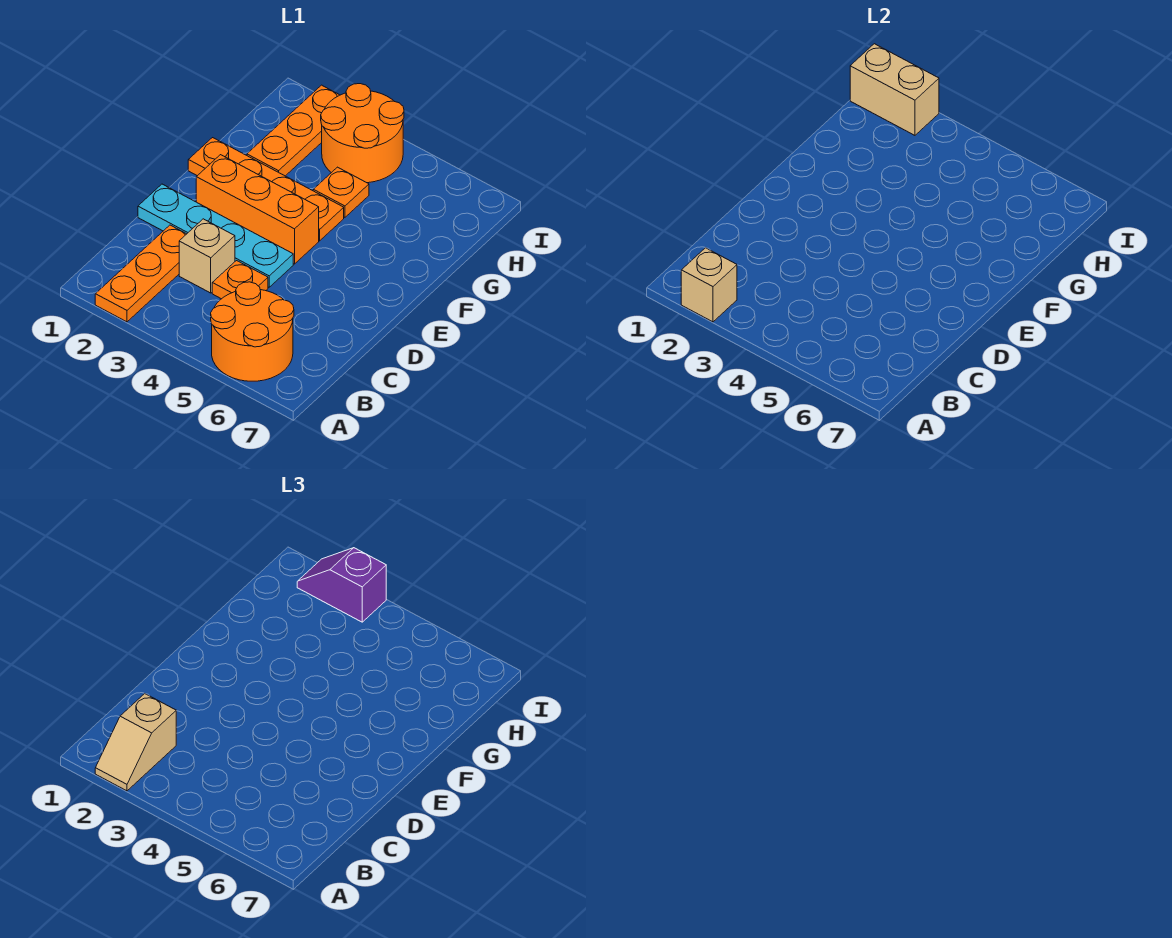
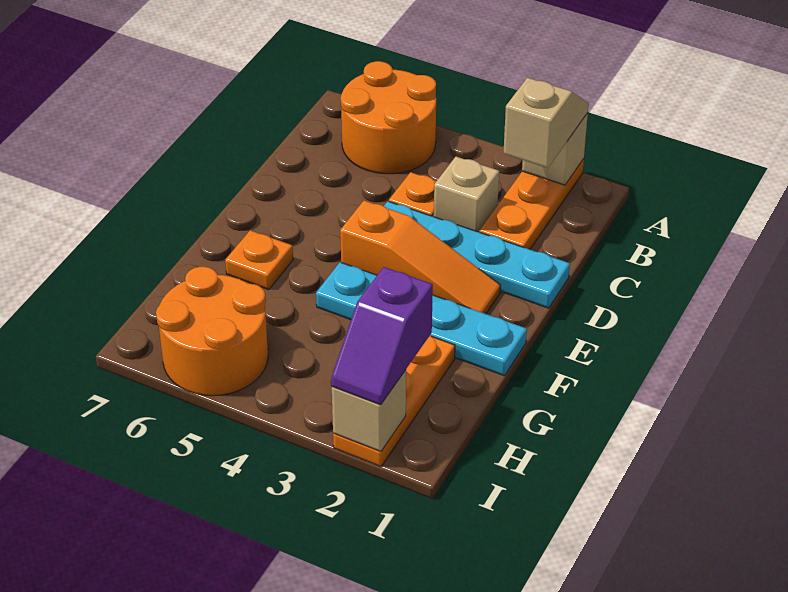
orange brick E2:E4 level 1 -> orange slope E2:E4 level 1 top 4
orange plate F1:F4 level 1 -> cyan plate F1:F4 level 1
orange plate G4 level 1 -> orange plate F6 level 1
orange round brick H3:I4 level 1 -> orange round brick H5:I6 level 1
tan brick I1:I2 level 2 -> tan brick I2 level 2
purple slope I2:I3 level 3 top 3 -> purple slope H2:I2 level 3 top H

